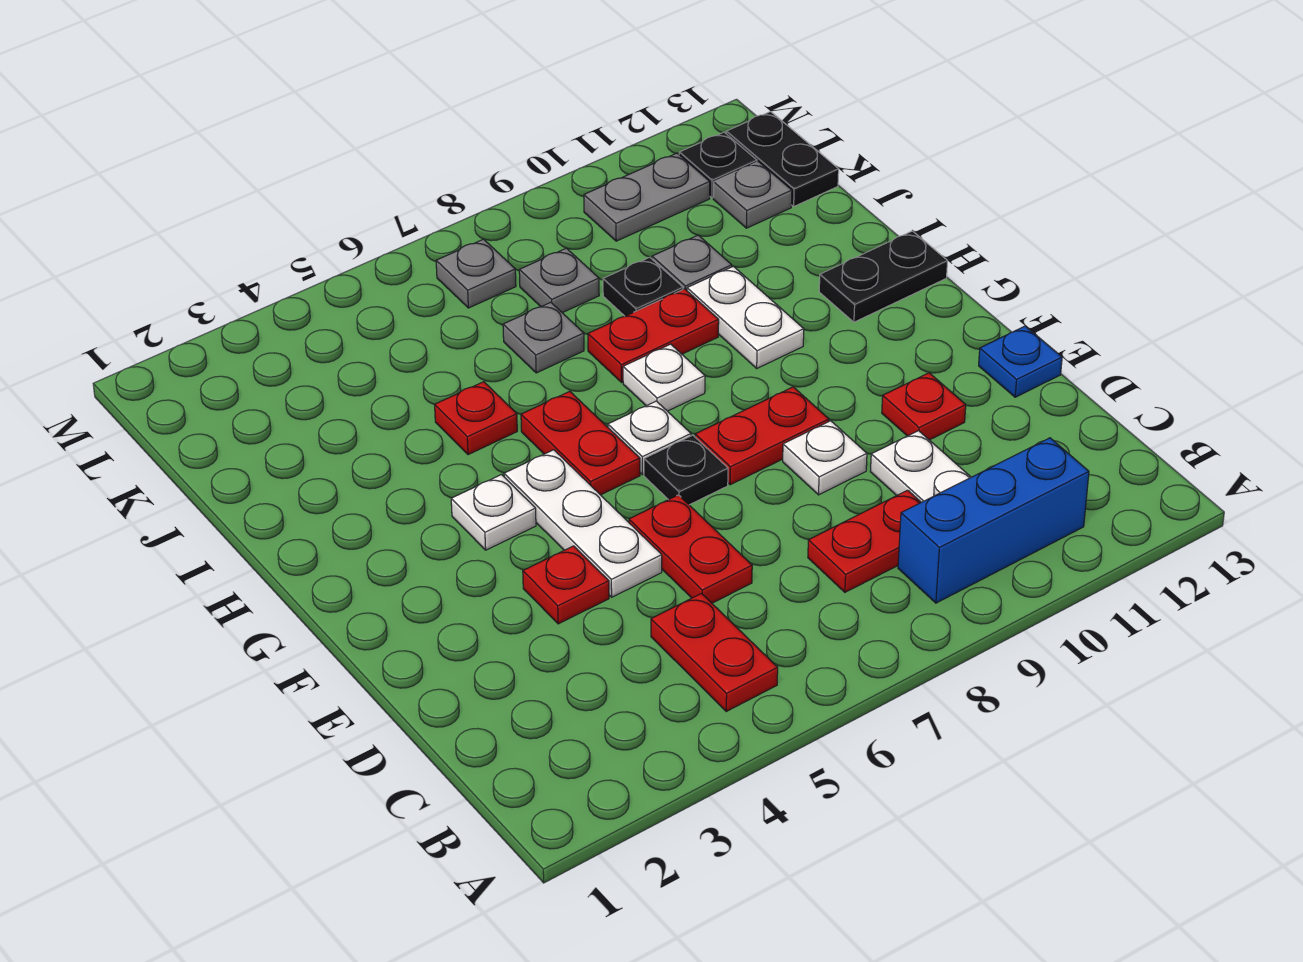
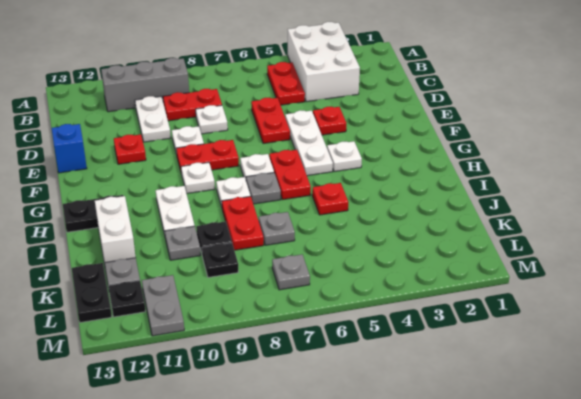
none -> white brick A3:C4 level 1
blue brick B9:B11 level 1 -> grey brick B9:B11 level 1
none -> white plate D8 level 1
blue plate E13 level 1 -> blue brick E13 level 1
black plate F7 level 1 -> black plate K9 level 1
none -> white plate G9 level 1
red plate I8:I9 level 1 -> red plate I8:J8 level 1
none -> white brick I12:J12 level 1
grey plate K8 level 1 -> grey plate H7 level 1
grey plate L10:L11 level 1 -> grey plate L11:M11 level 1

